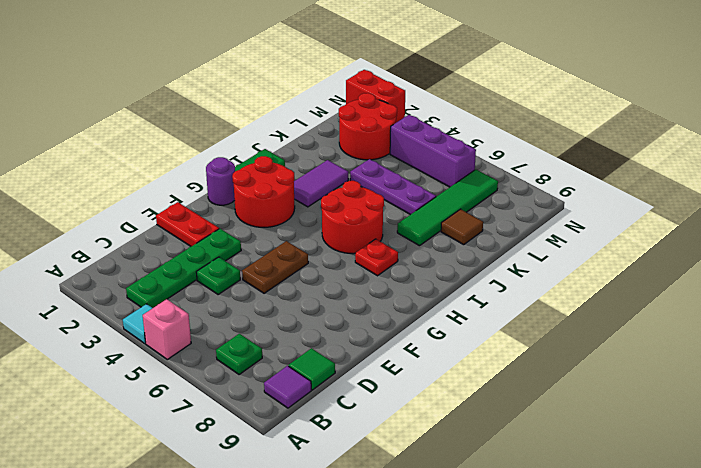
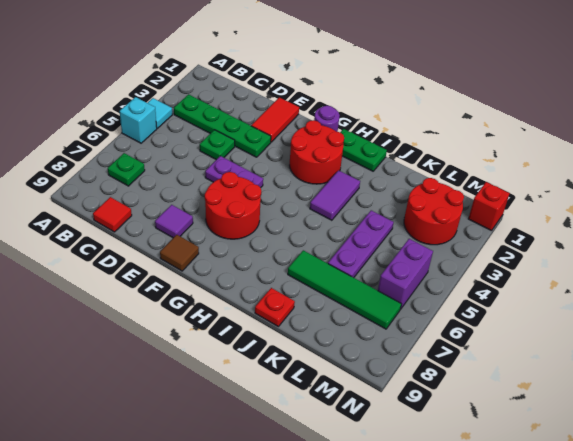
pink brick A5 level 1 -> cyan brick A5 level 1
purple tile B9 level 1 -> purple tile E8 level 1
green tile C9 level 1 -> red tile C9 level 1
red plate E1:E2 level 1 -> red tile E1:E2 level 1
brown plate E5:F5 level 1 -> purple plate E5:F5 level 1
red round brick H5:I6 level 1 -> red round brick F6:G7 level 1
red plate H7 level 1 -> red plate J9 level 1
purple tile I3:J3 level 1 -> purple tile I3:I4 level 1
brown tile K8 level 1 -> brown tile F9 level 1
purple brick M4:M6 level 1 -> purple brick M5:M6 level 1
red brick N1:N2 level 1 -> red brick N1 level 1

